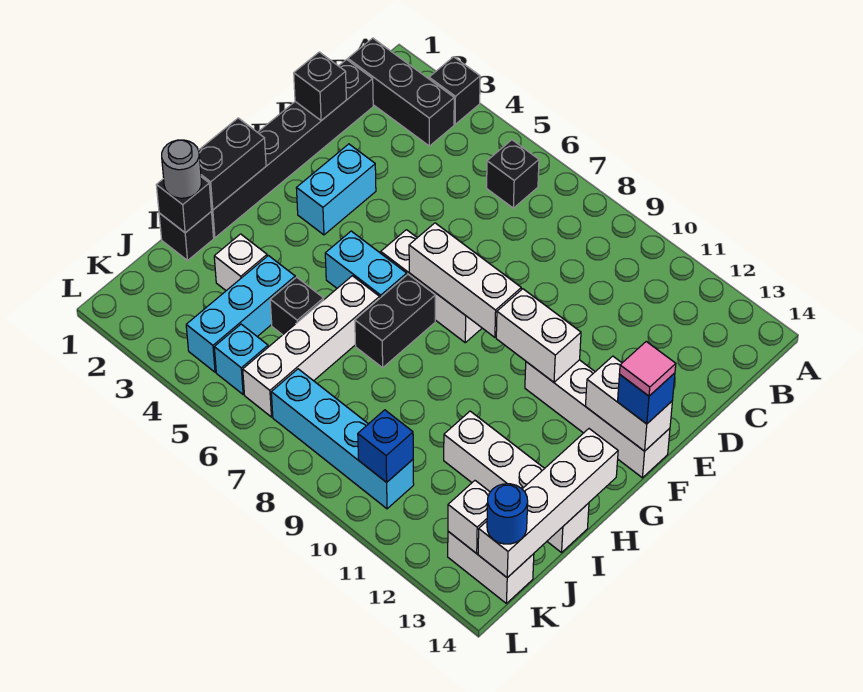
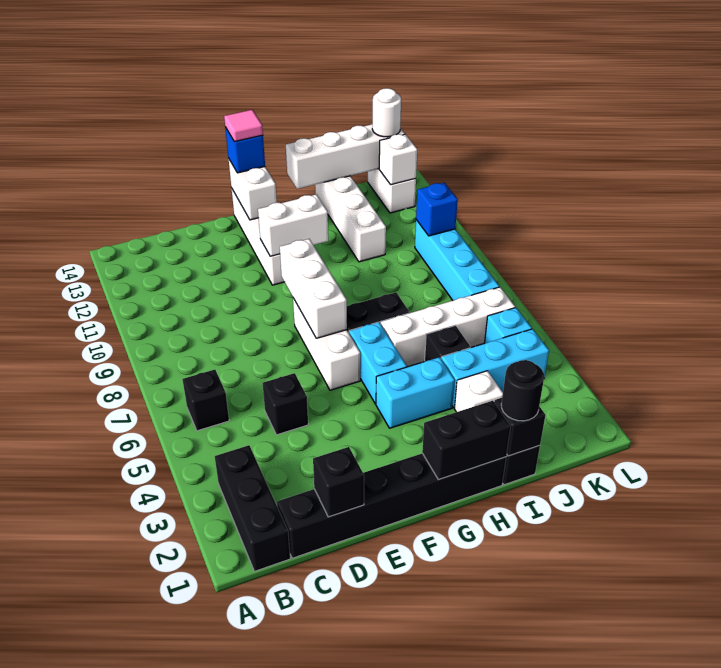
black brick A3 level 1 -> black brick D5 level 1
cyan brick E3:F3 level 1 -> cyan brick G4:H4 level 1
white brick F10:F11 level 2 -> white brick F11:G11 level 2
grey round brick I1 level 3 -> black round brick I1 level 3
blue round brick K14 level 3 -> white round brick K14 level 3

